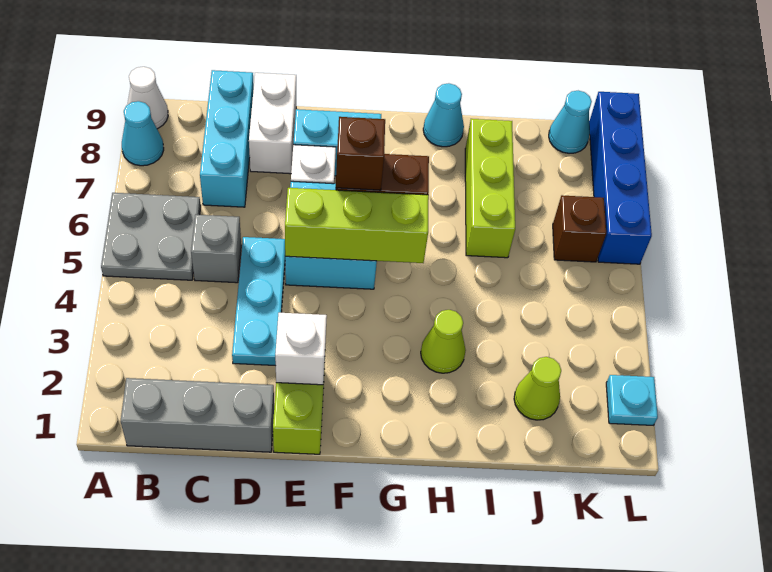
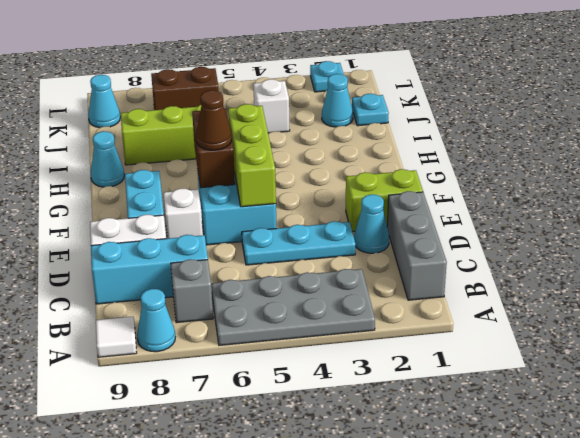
grey plate A5:B6 level 1 -> grey plate A3:B6 level 1
white cone A9 level 1 -> white tile A9 level 1
grey brick C5 level 1 -> grey brick B7 level 1
none -> cyan cone D2 level 1
white brick E2 level 2 -> white brick J4 level 1
brown brick F6 level 3 -> brown cone F6 level 3
lime cone H3 level 1 -> none
none -> cyan plate J1 level 1
lime cone J2 level 1 -> cyan cone J2 level 1
brown brick K6 level 1 -> brown brick K6:K7 level 1
blue brick L6:L9 level 1 -> none

